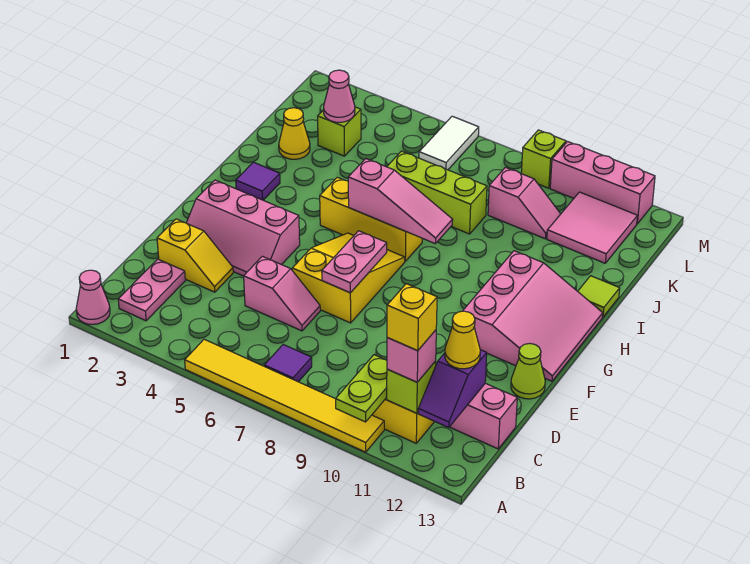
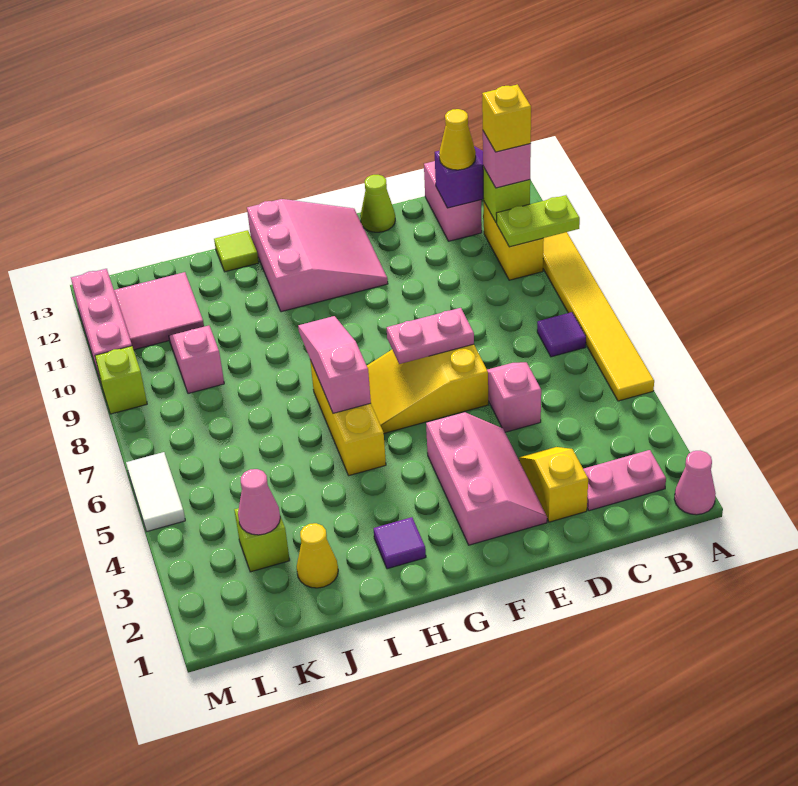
pink slope F11:H13 level 1 top 11 -> pink slope F11:H13 level 1 top H
lime brick J6:J8 level 1 -> none
white tile L6:M6 level 1 -> white tile M5:M6 level 1

